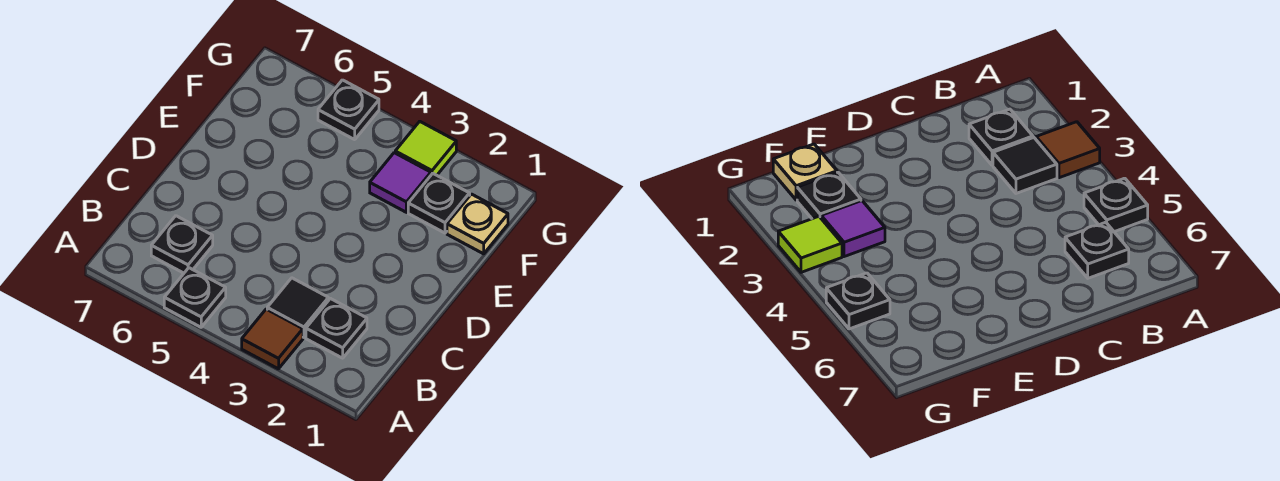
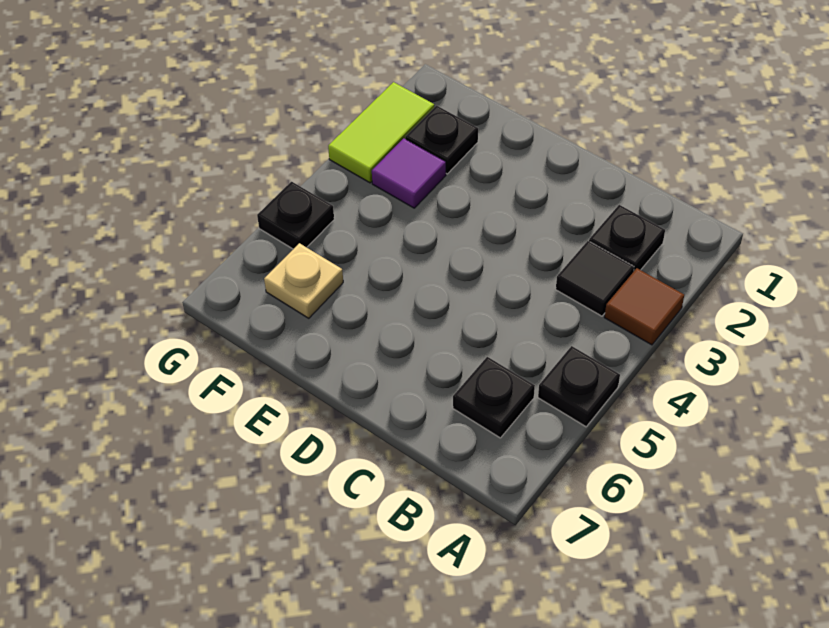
tan plate F1 level 1 -> tan plate F6 level 1
lime tile G3 level 1 -> lime tile G2:G3 level 1

